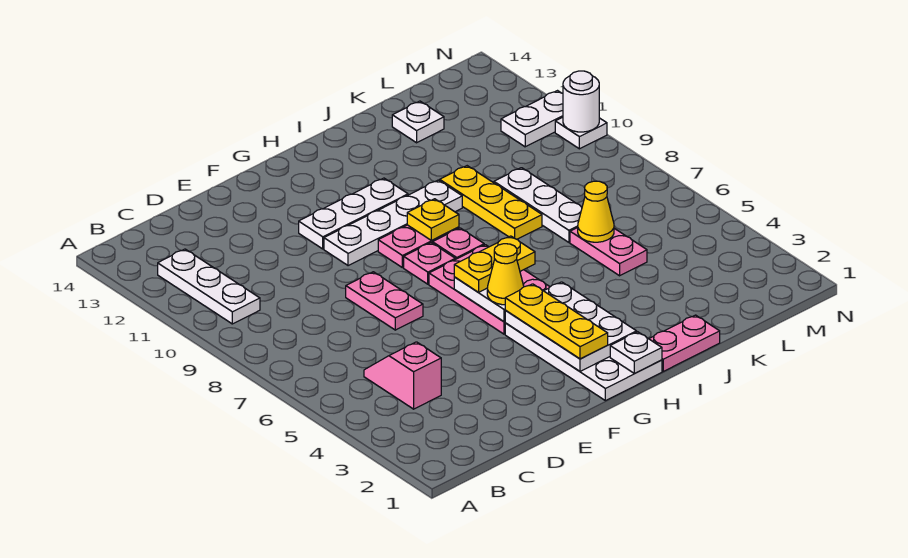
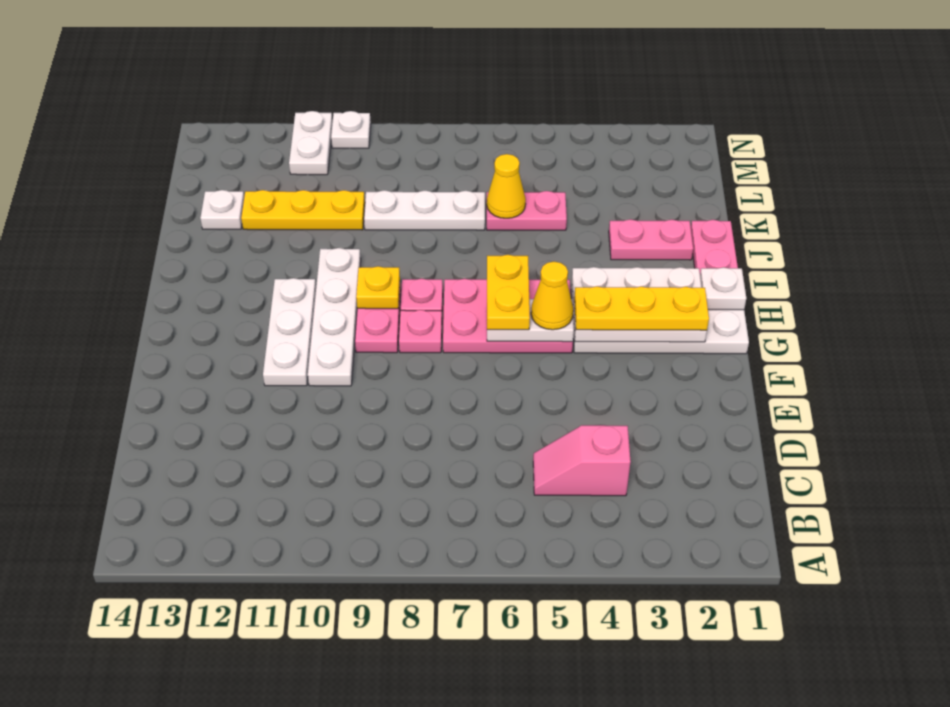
white plate B10:B12 level 1 -> none
pink plate E7:E8 level 1 -> pink plate J2:J3 level 1
yellow plate J8:J10 level 1 -> yellow plate K10:K12 level 1
white round brick N10 level 2 -> none

